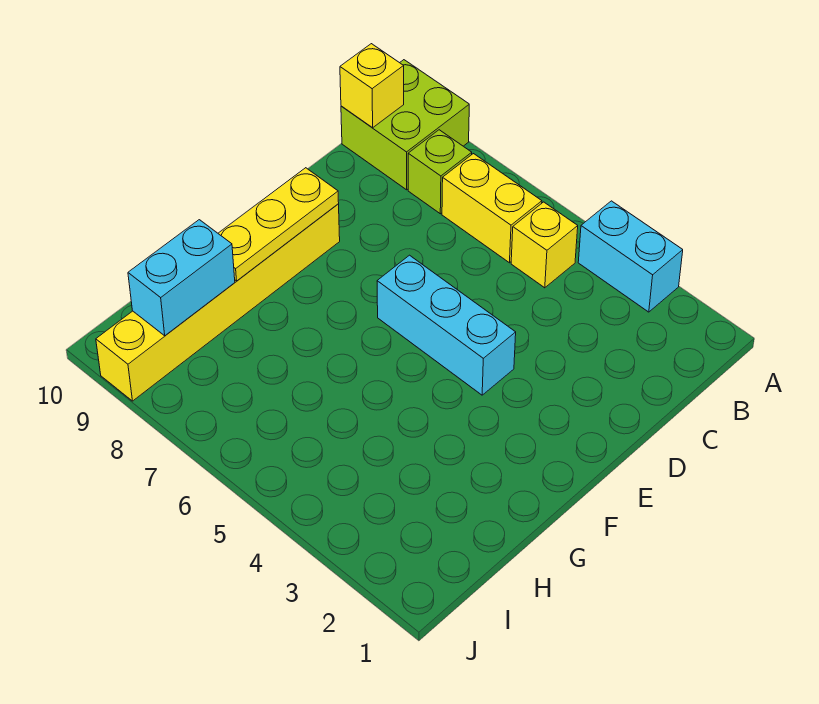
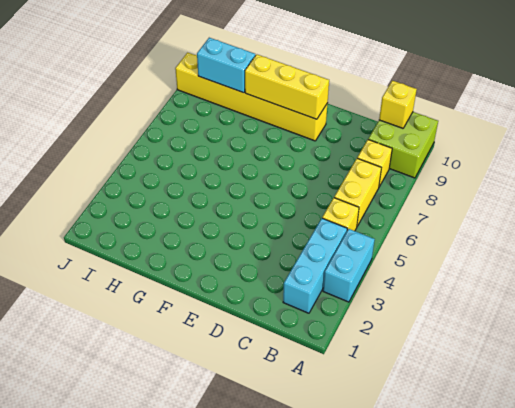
lime brick B8 level 1 -> yellow brick B8 level 1
cyan brick E4:E6 level 1 -> cyan brick B2:B4 level 1
yellow plate E9:G9 level 2 -> yellow brick E9:G9 level 2

